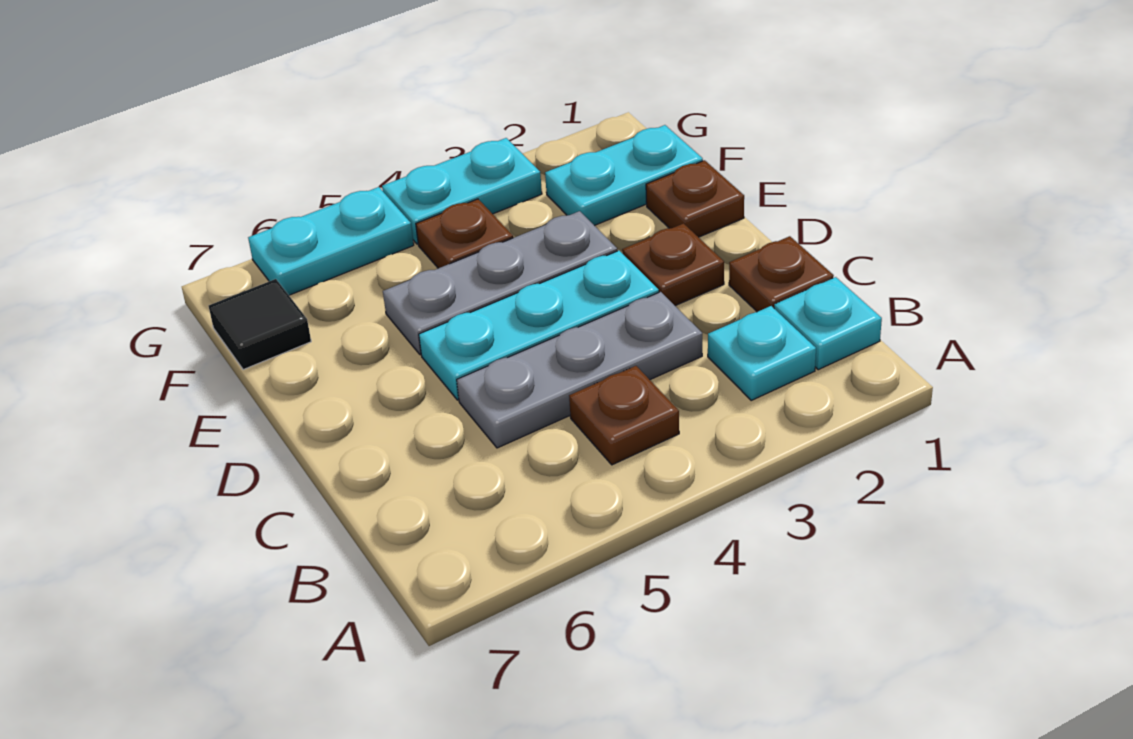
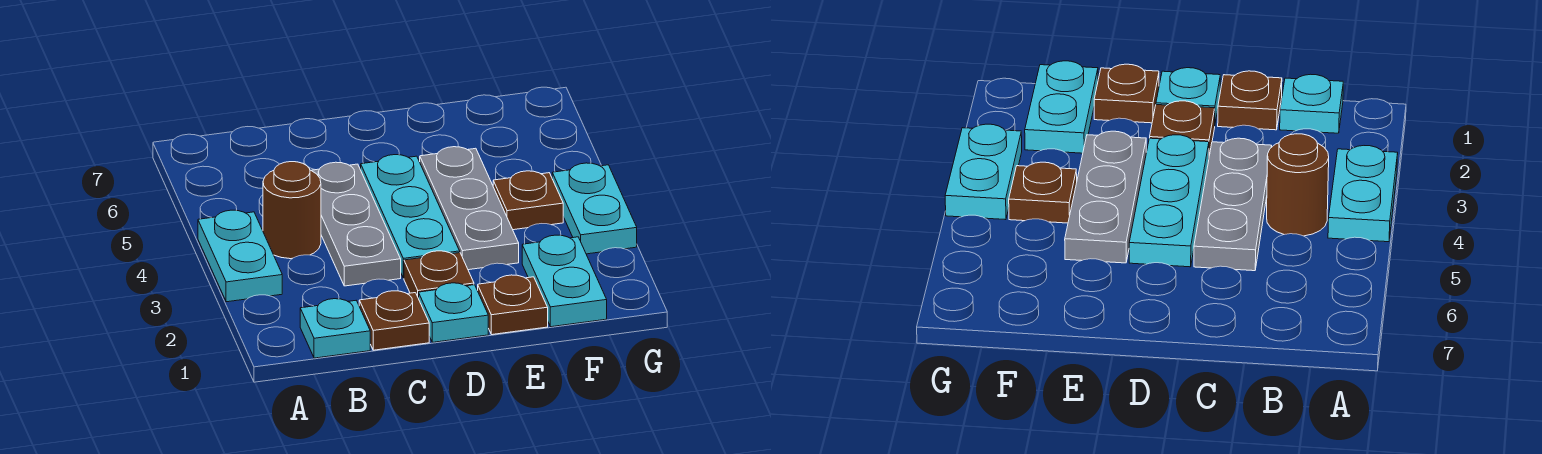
cyan plate B2 level 1 -> cyan plate D1 level 1
brown plate B4 level 1 -> brown round brick B4 level 1
black tile F7 level 1 -> none
cyan plate G5:G6 level 1 -> cyan plate A3:A4 level 1

